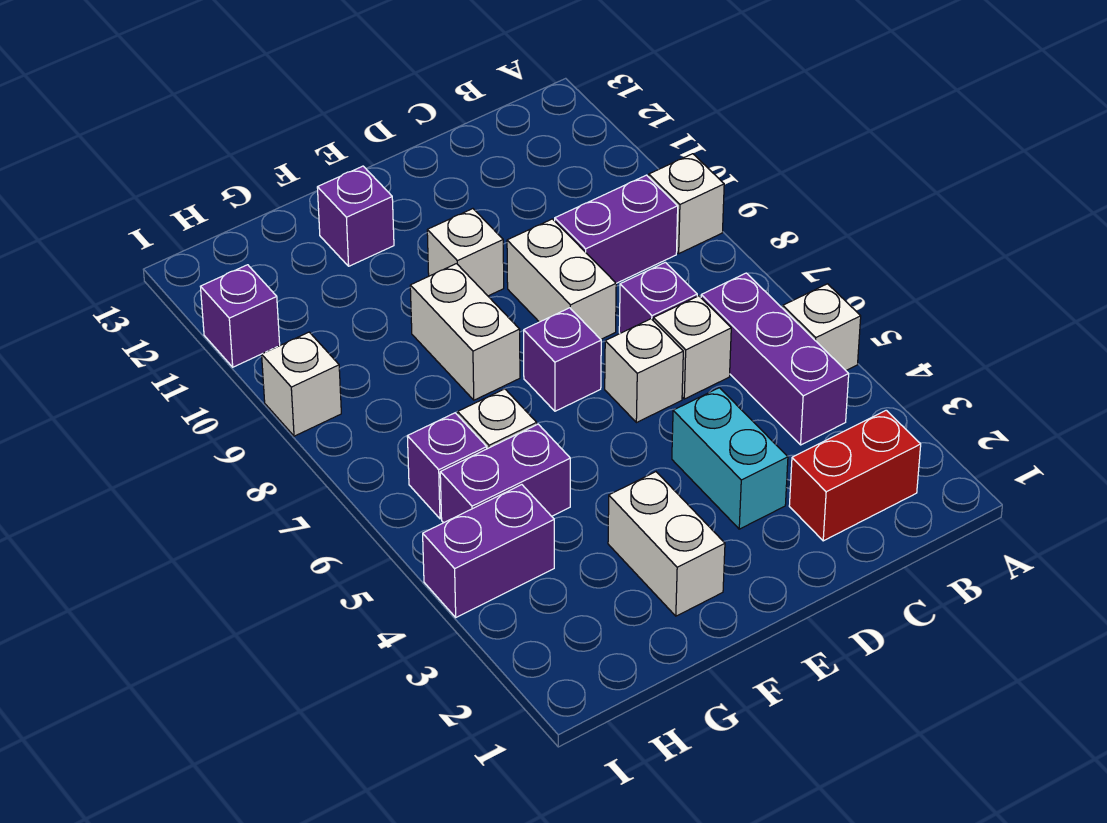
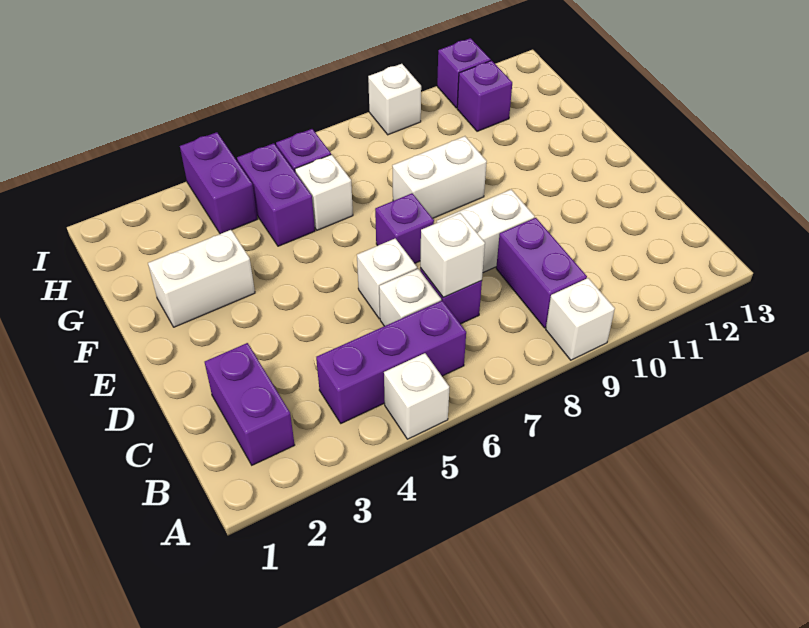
red brick B2:C2 level 1 -> purple brick B2:C2 level 1
cyan brick D3:D4 level 1 -> none
white brick E10 level 1 -> white brick C7 level 2
purple brick F12 level 1 -> purple brick H11 level 1

